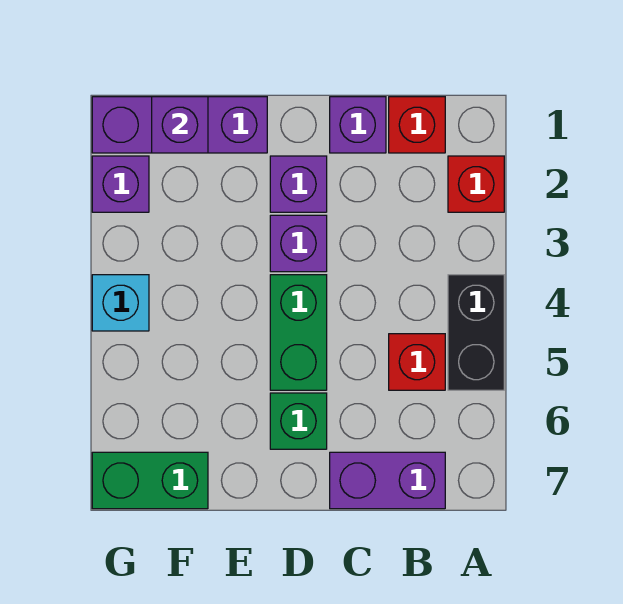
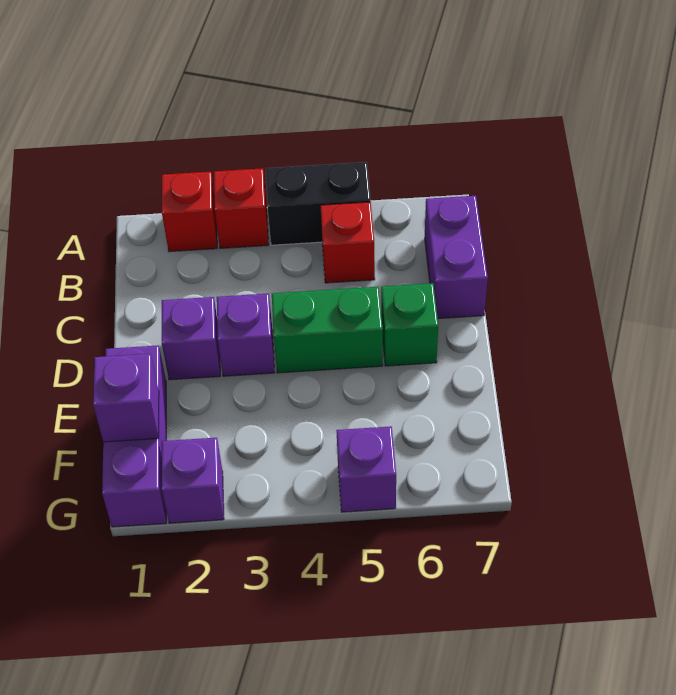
red brick B1 level 1 -> red brick A3 level 1
purple brick C1 level 1 -> purple brick G5 level 1
green brick F7:G7 level 1 -> none
cyan brick G4 level 1 -> none

